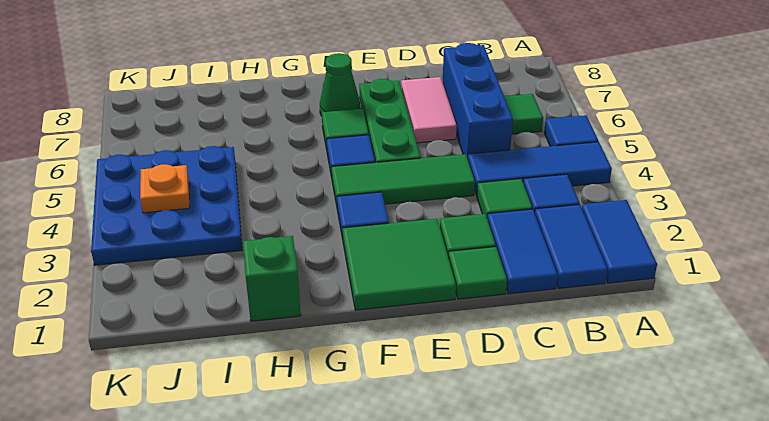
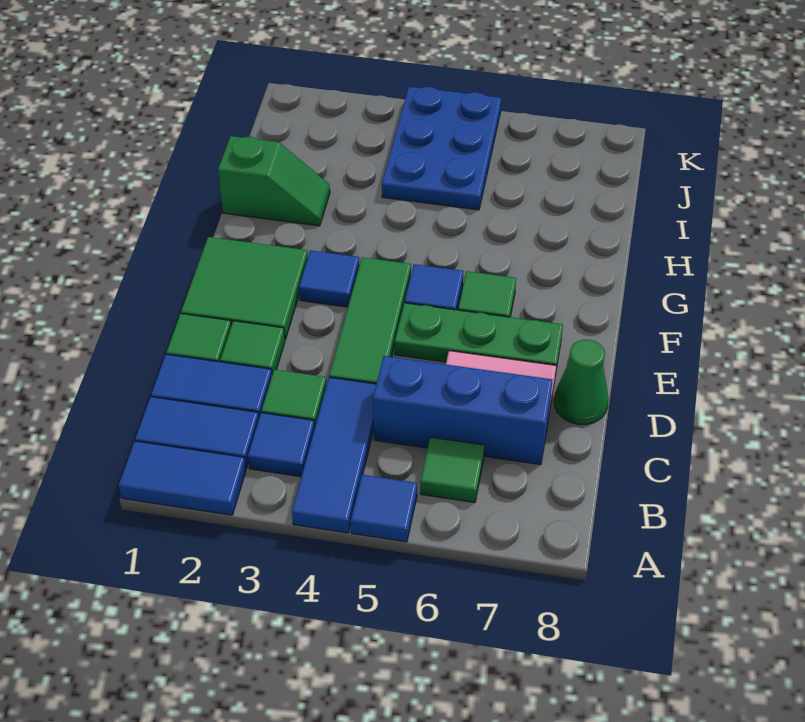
green cone F7 level 1 -> green cone D8 level 1
blue plate I3:K5 level 1 -> blue plate I4:K5 level 1
orange plate J4 level 2 -> none

